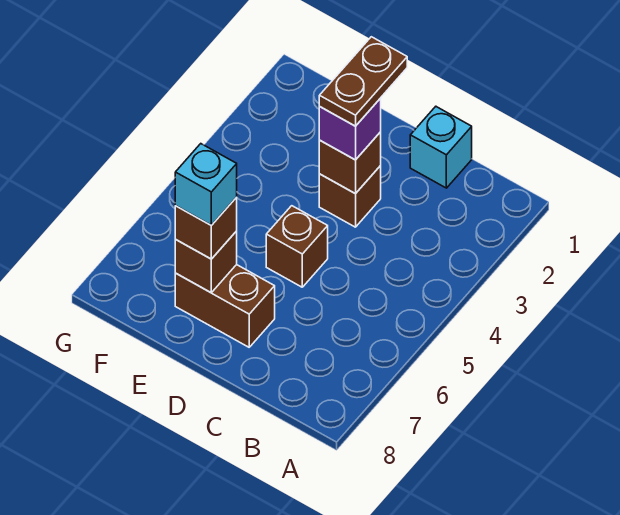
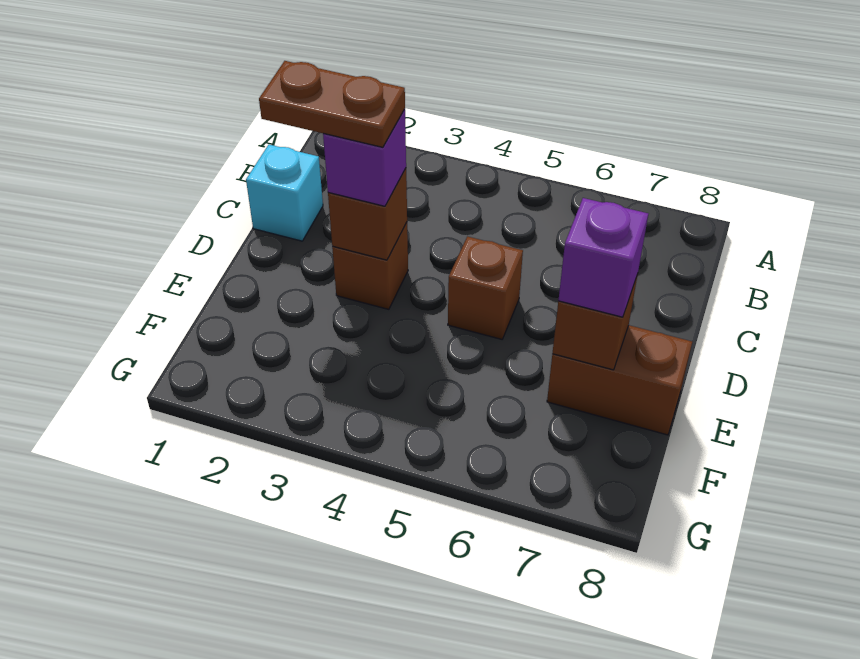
brown brick D7:E7 level 1 -> brown brick E7:E8 level 1
brown brick E7 level 3 -> purple brick E7 level 3
cyan brick E7 level 4 -> none

